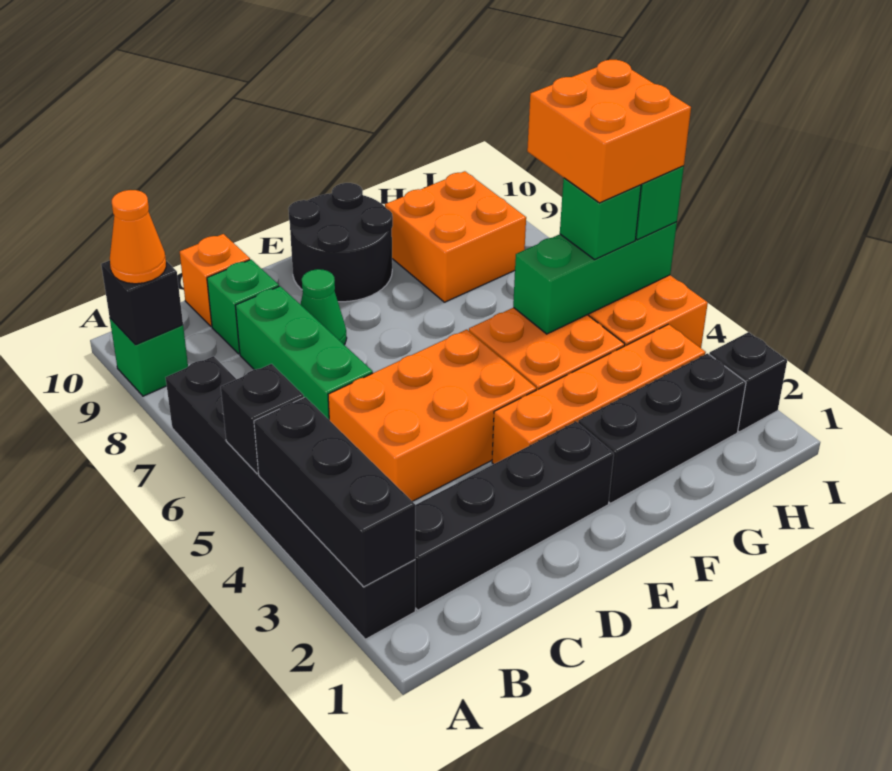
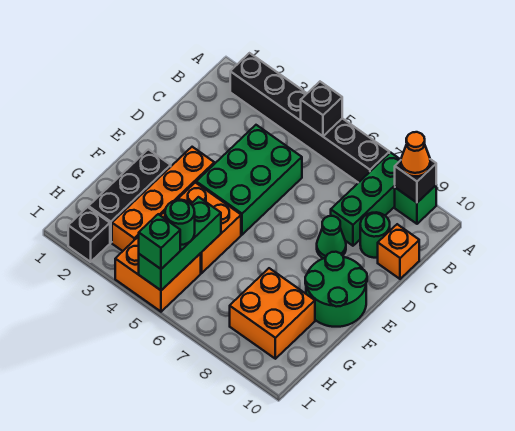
black brick A2:A4 level 2 -> none
black brick B2:E2 level 1 -> none
orange brick C4:E5 level 1 -> green brick C4:E5 level 1
green brick C6:C8 level 1 -> green brick A8:C8 level 1
green brick C9 level 1 -> green round brick C9 level 1
black round brick E9:F10 level 1 -> green round brick E9:F10 level 1
green brick H5 level 3 -> green round brick H5 level 3
orange brick H5:I6 level 4 -> none

